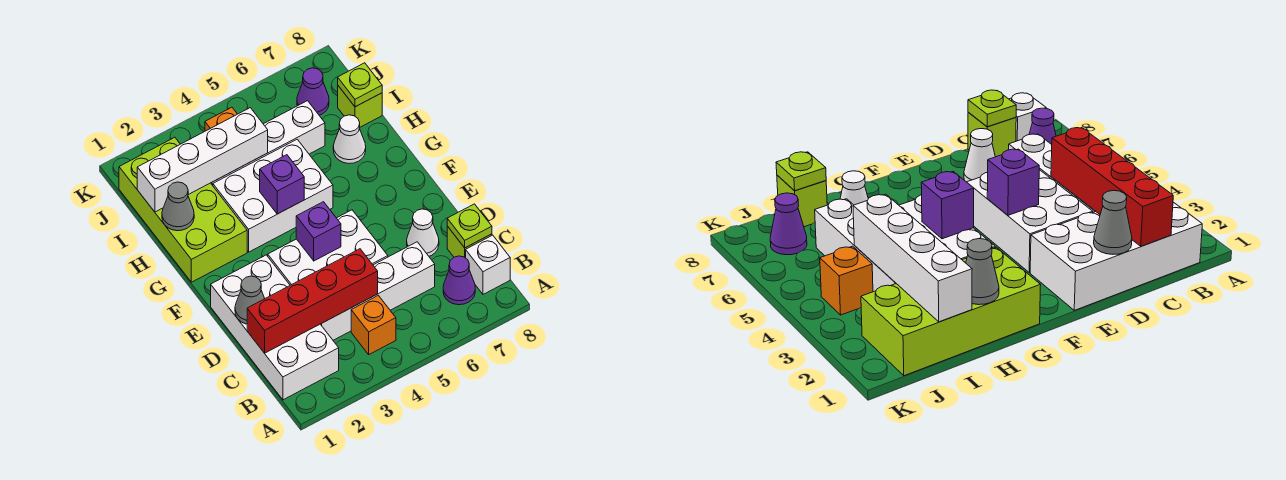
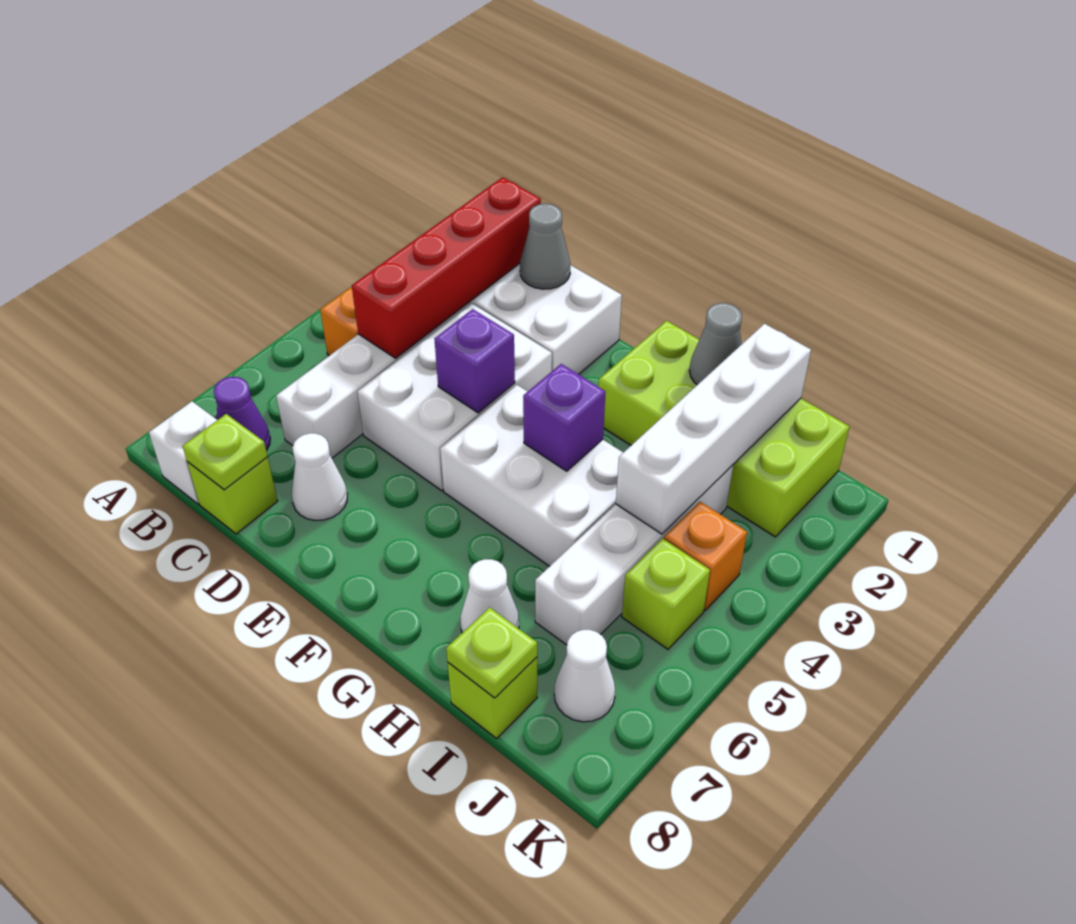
white brick G3:H5 level 1 -> white brick F4:H5 level 1
none -> lime brick J5 level 1
purple cone J7 level 1 -> white cone J7 level 1

